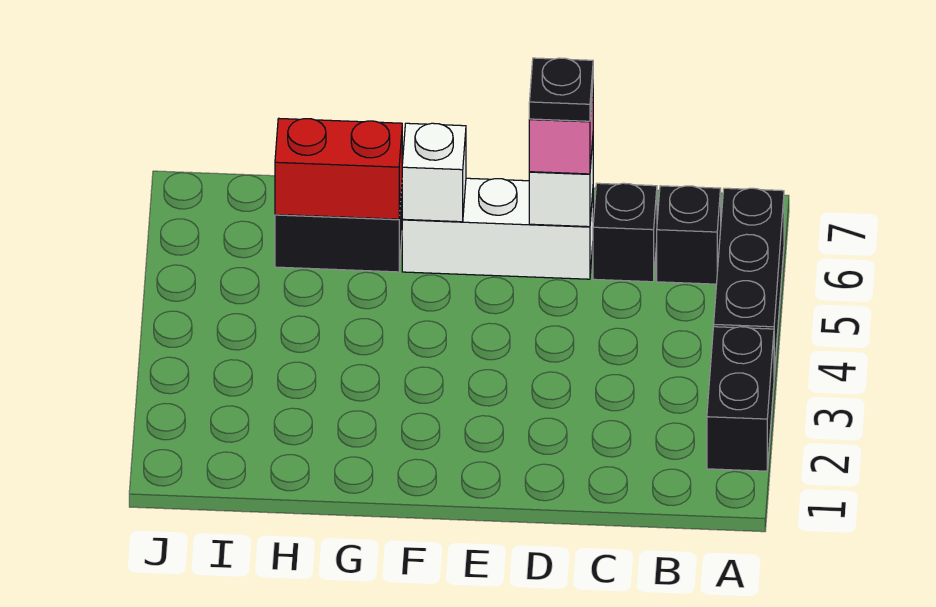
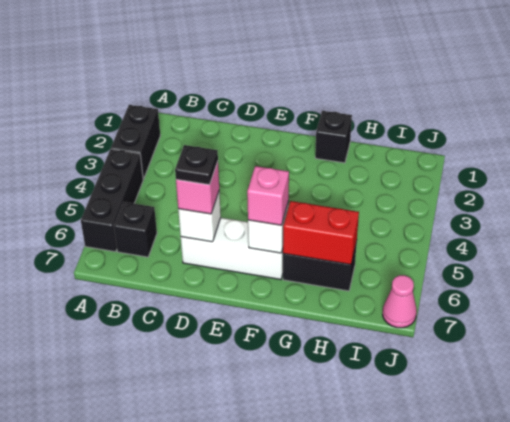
black brick C6 level 1 -> black brick G1 level 1
none -> pink brick F6 level 3
none -> pink cone J7 level 1

